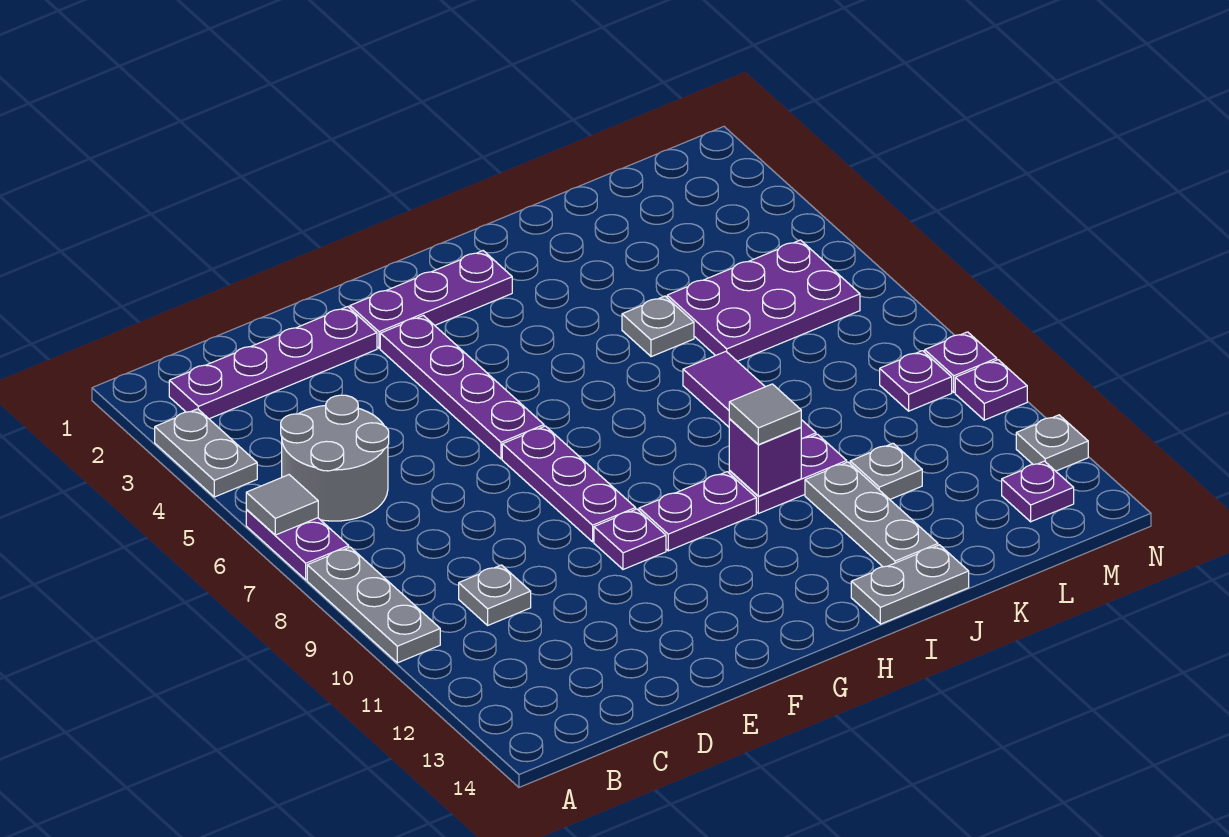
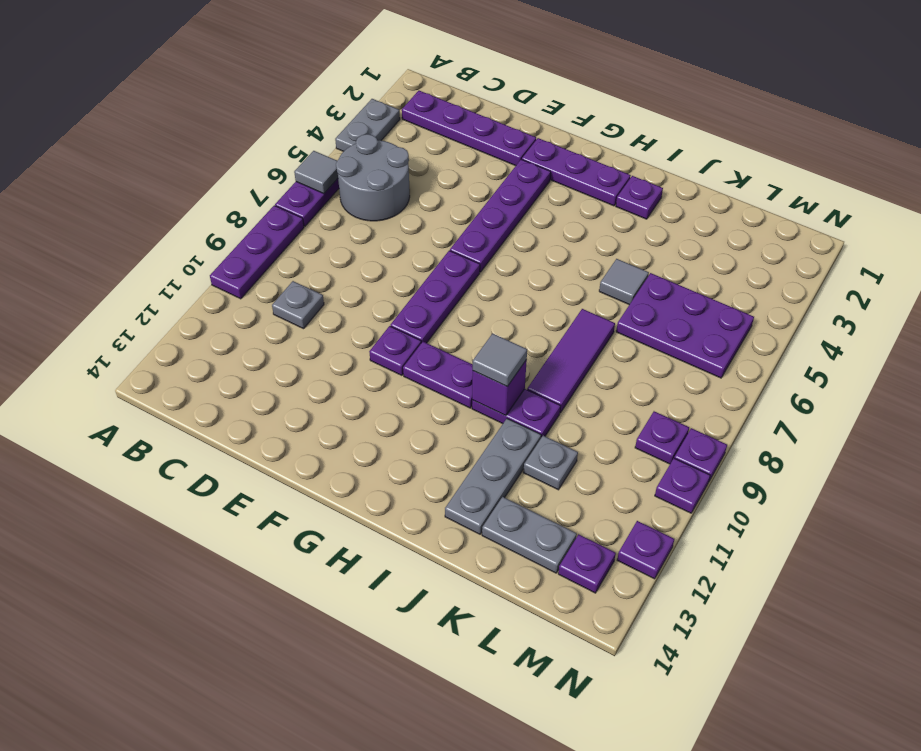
grey plate A8:A10 level 1 -> purple plate A8:A10 level 1
none -> purple plate I2 level 1
grey plate I14:J14 level 1 -> grey plate K13:L13 level 1
grey plate J5 level 1 -> grey tile J5 level 1
grey plate N12 level 1 -> purple plate N12 level 1

